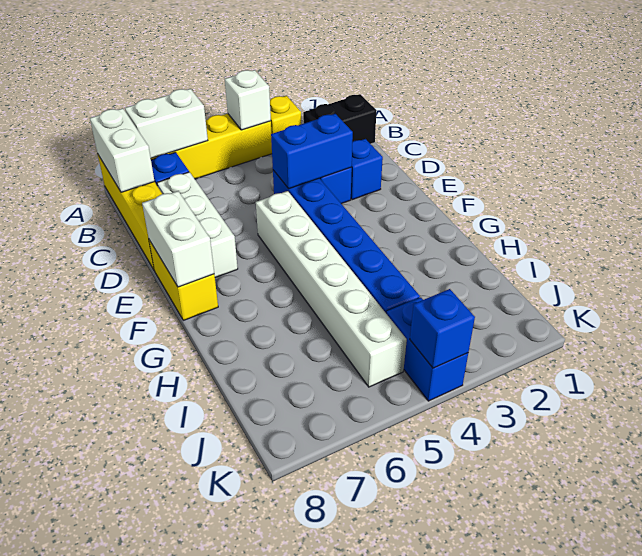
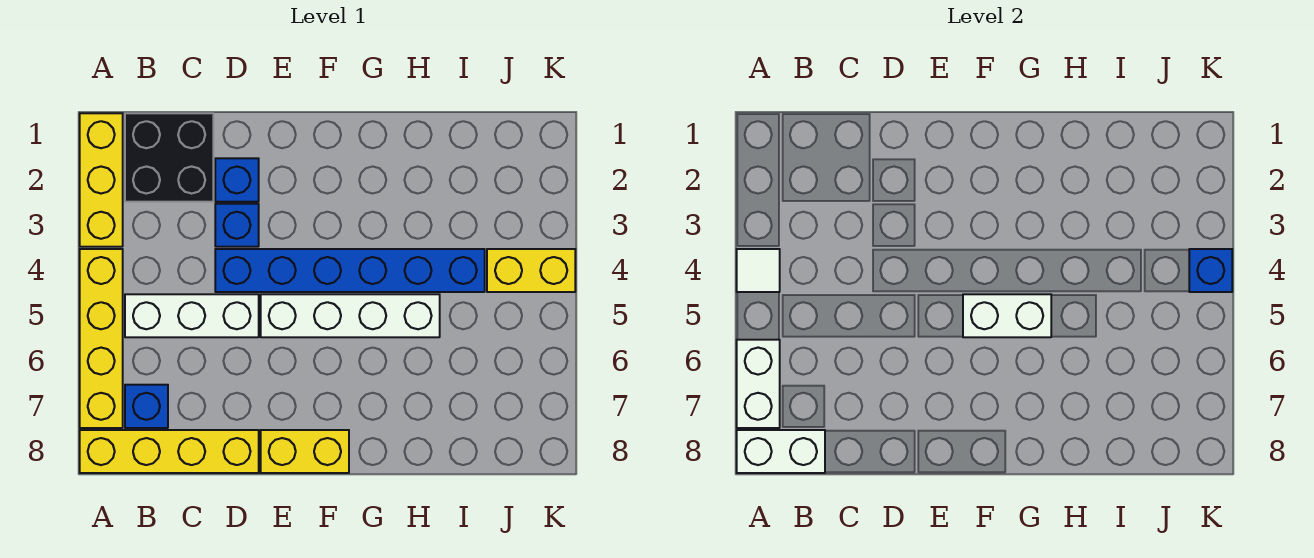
yellow brick A3 level 1 -> yellow brick A1:A3 level 1
white brick A4 level 2 -> white tile A4 level 2
black brick B1:B2 level 1 -> black brick B1:C2 level 1
white brick C7:E7 level 1 -> white brick B5:D5 level 1
blue brick D3:D4 level 2 -> none
white brick E5:J5 level 1 -> white brick E5:H5 level 1
white brick E8:F8 level 2 -> white brick F5:G5 level 2
blue brick J4:K4 level 1 -> yellow brick J4:K4 level 1

